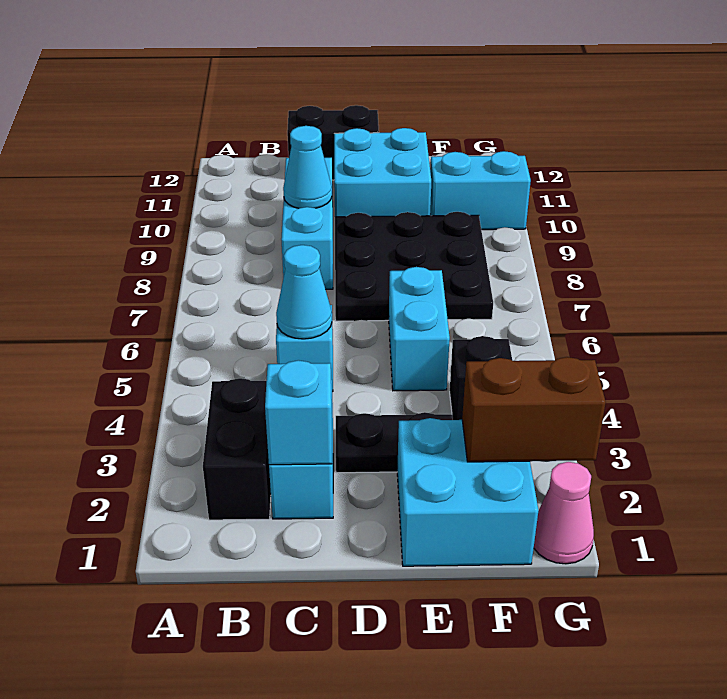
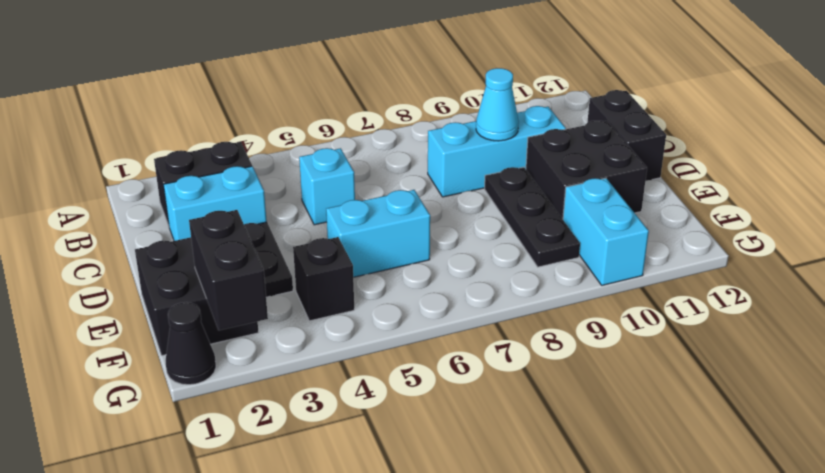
cyan brick C2 level 2 -> none
cyan cone C5 level 2 -> none
black plate D7:F9 level 1 -> black plate D9:F9 level 1
cyan brick D10:E11 level 1 -> black brick D10:E11 level 1
cyan brick E1:F2 level 1 -> black brick E1:F2 level 1
brown brick F2:G2 level 2 -> black brick F2:G2 level 2
pink cone G1 level 1 -> black cone G1 level 1

